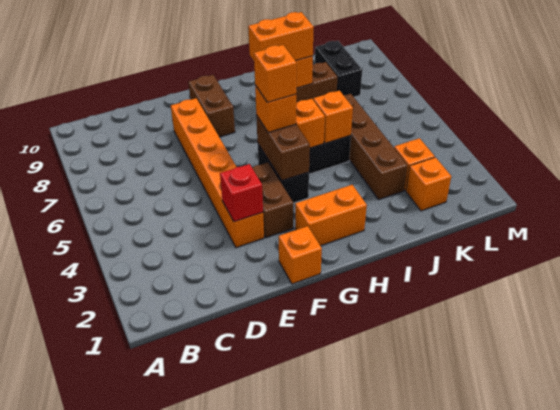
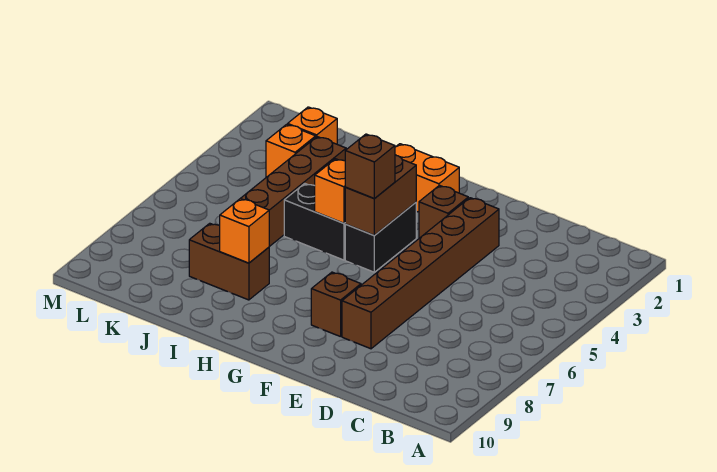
orange brick E3:E8 level 1 -> brown brick E3:E8 level 1
red brick E3 level 2 -> none
orange brick F1 level 1 -> none
brown brick F3:F4 level 1 -> brown brick F3 level 1
brown brick F8:F9 level 1 -> brown brick F8 level 1
orange brick G5 level 3 -> brown brick G5 level 3
orange brick G5 level 4 -> none
orange brick H8:I8 level 3 -> none
orange brick I5 level 2 -> none
black brick K8:K9 level 1 -> none

